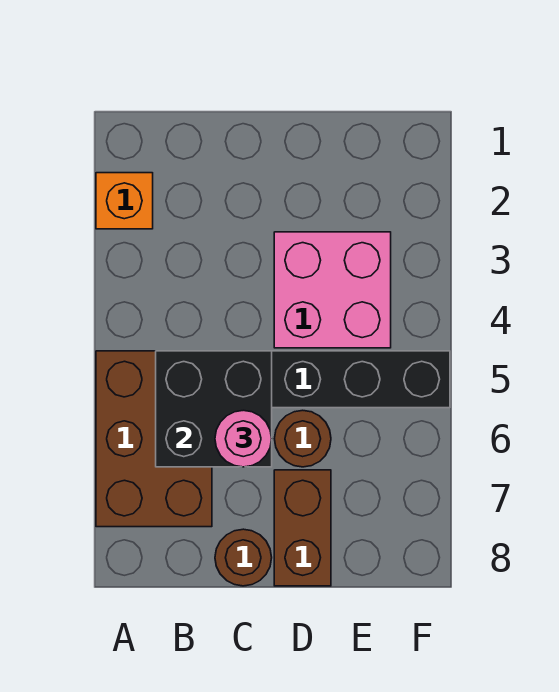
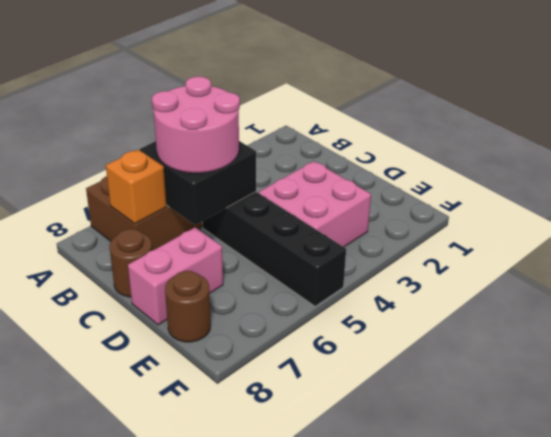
orange brick A2 level 1 -> orange brick B7 level 2
pink round brick C6 level 3 -> pink round brick B5:C6 level 3
brown round brick D6 level 1 -> brown round brick E8 level 1
brown brick D7:D8 level 1 -> pink brick D7:D8 level 1

